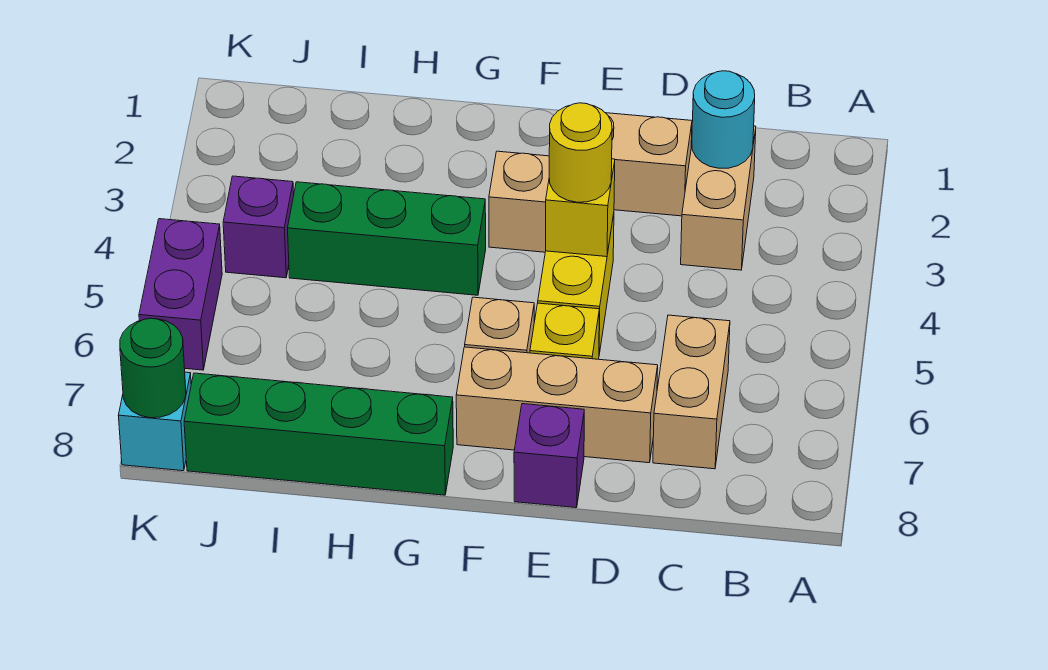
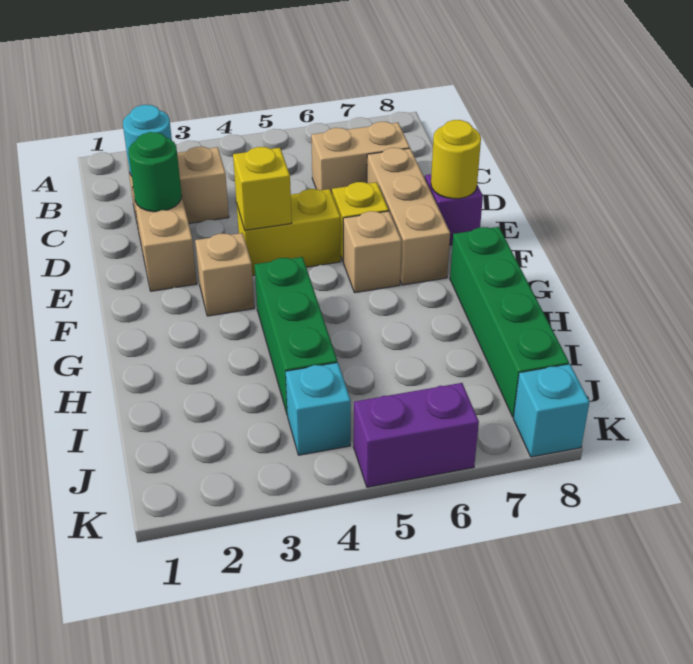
yellow round brick E4 level 3 -> yellow round brick E8 level 2
purple brick J4 level 1 -> cyan brick J4 level 1
green round brick K8 level 2 -> green round brick D2 level 2

